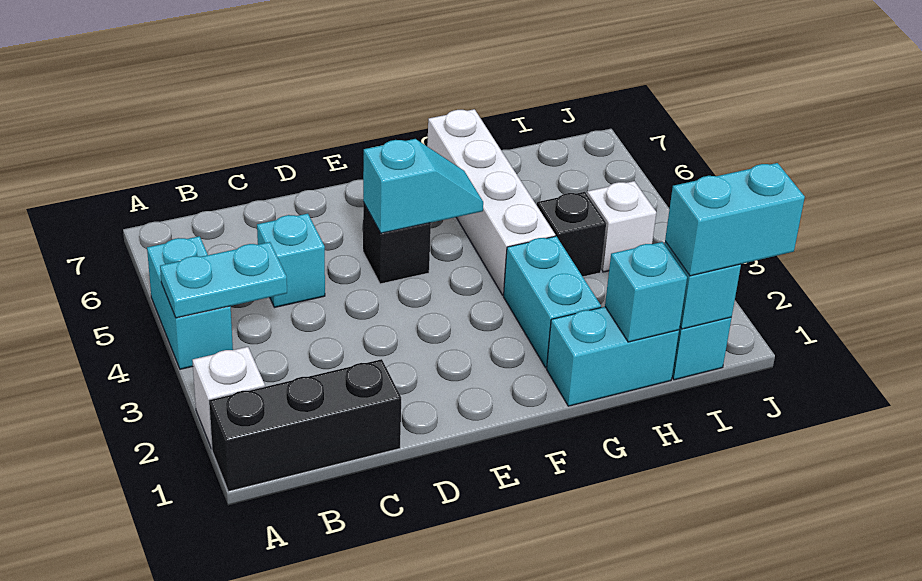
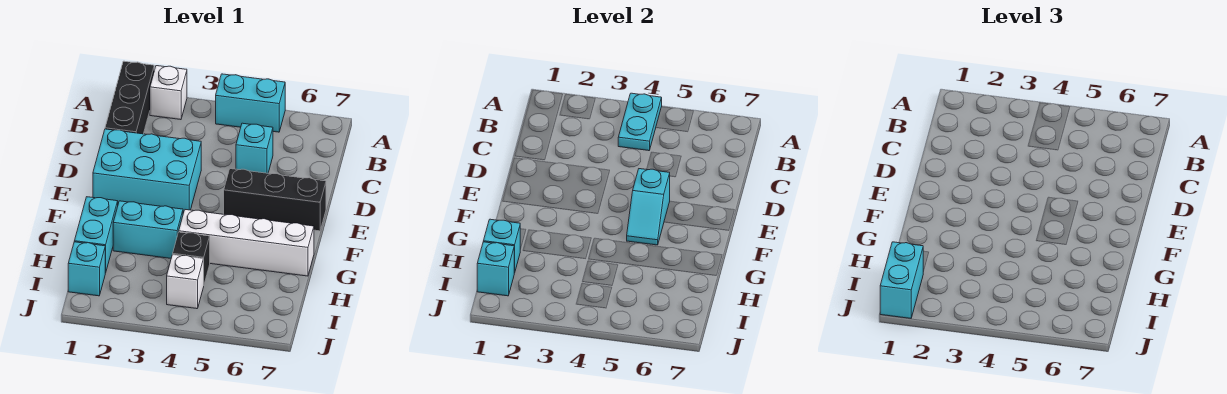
none -> cyan brick D1:E3 level 1
black brick E5 level 1 -> black brick E5:E7 level 1

